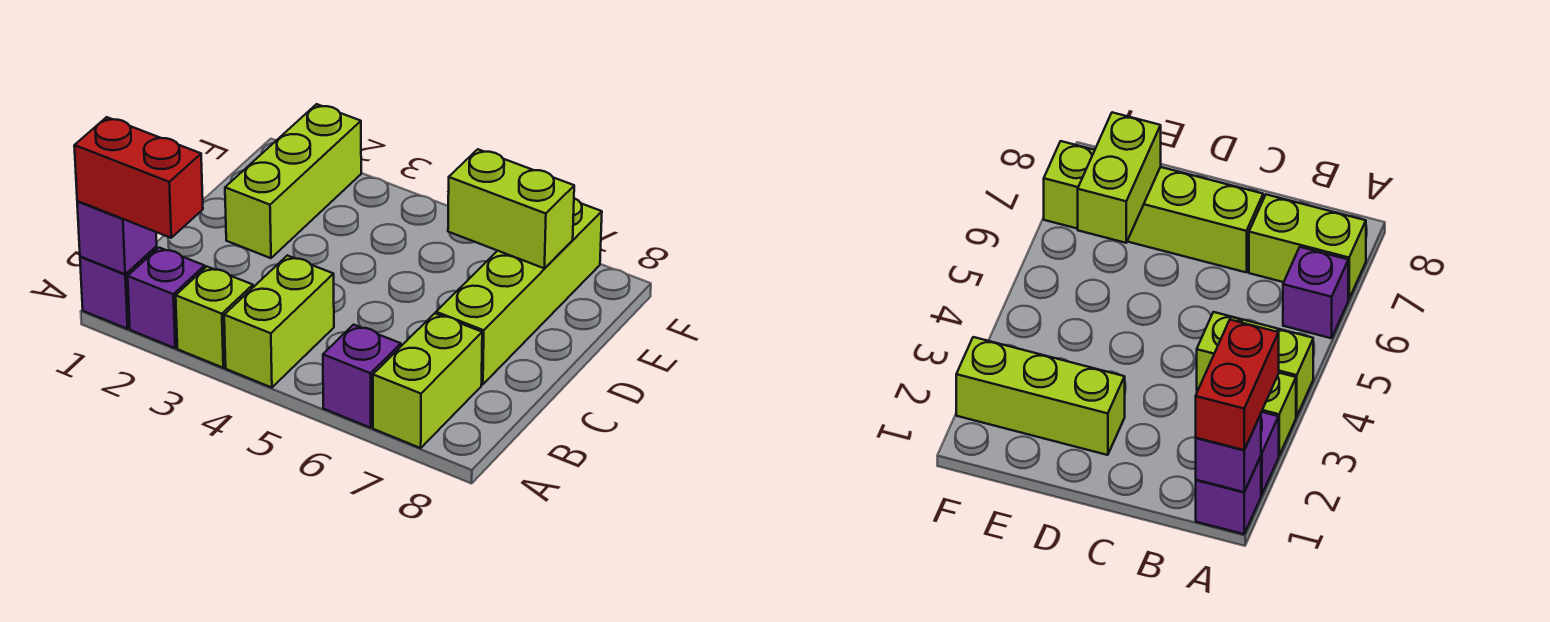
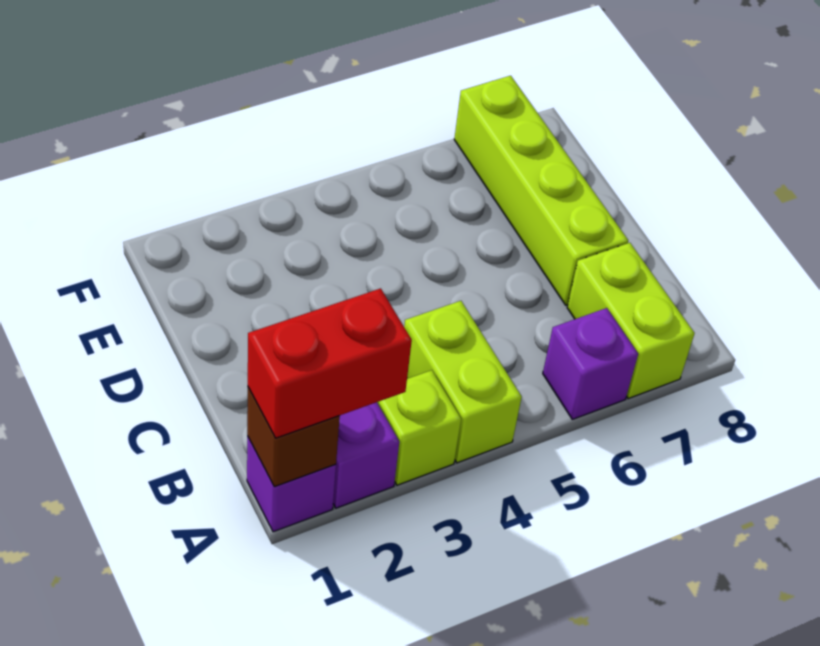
purple brick A1 level 2 -> brown brick A1 level 2
lime brick D2:F2 level 1 -> none
lime brick E6:E7 level 2 -> none

